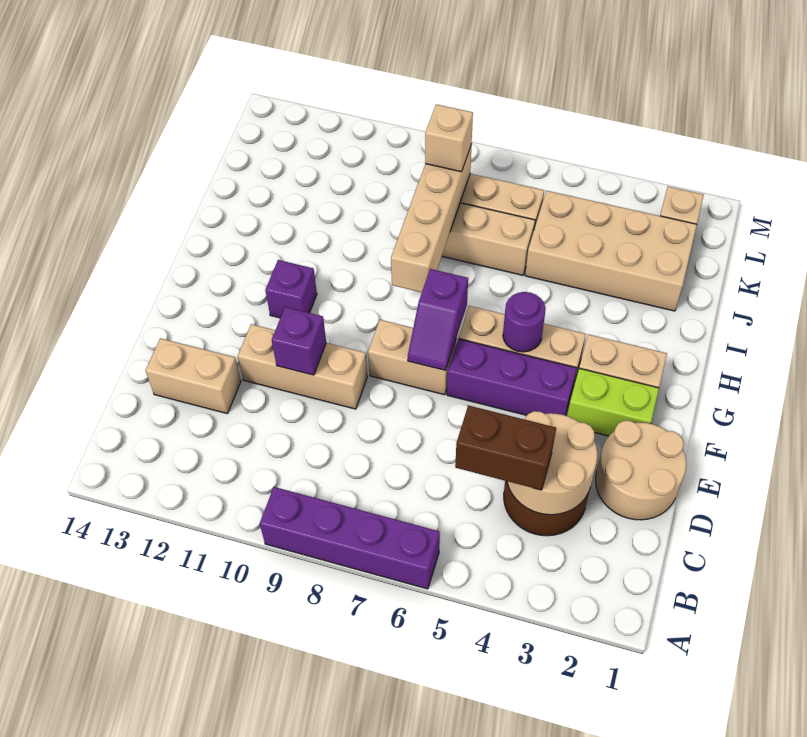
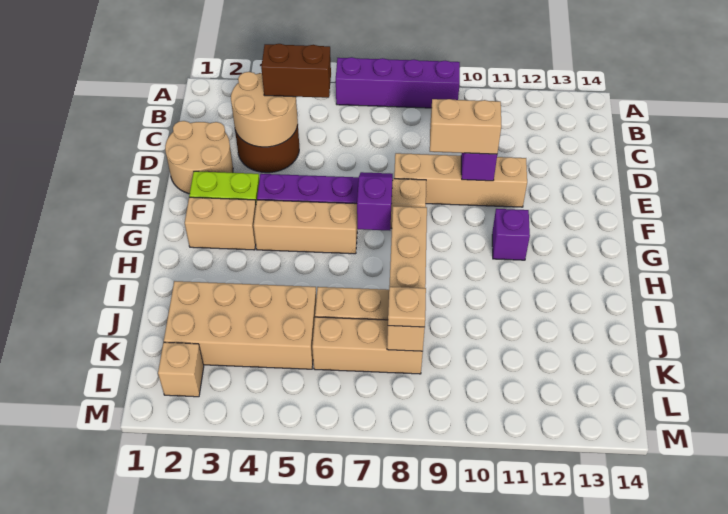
tan brick D12:D13 level 1 -> tan brick E9:E10 level 3
tan brick E9:E11 level 1 -> tan brick E8:E11 level 1
purple round brick G5 level 2 -> none
tan brick K8 level 3 -> tan plate K8 level 3

